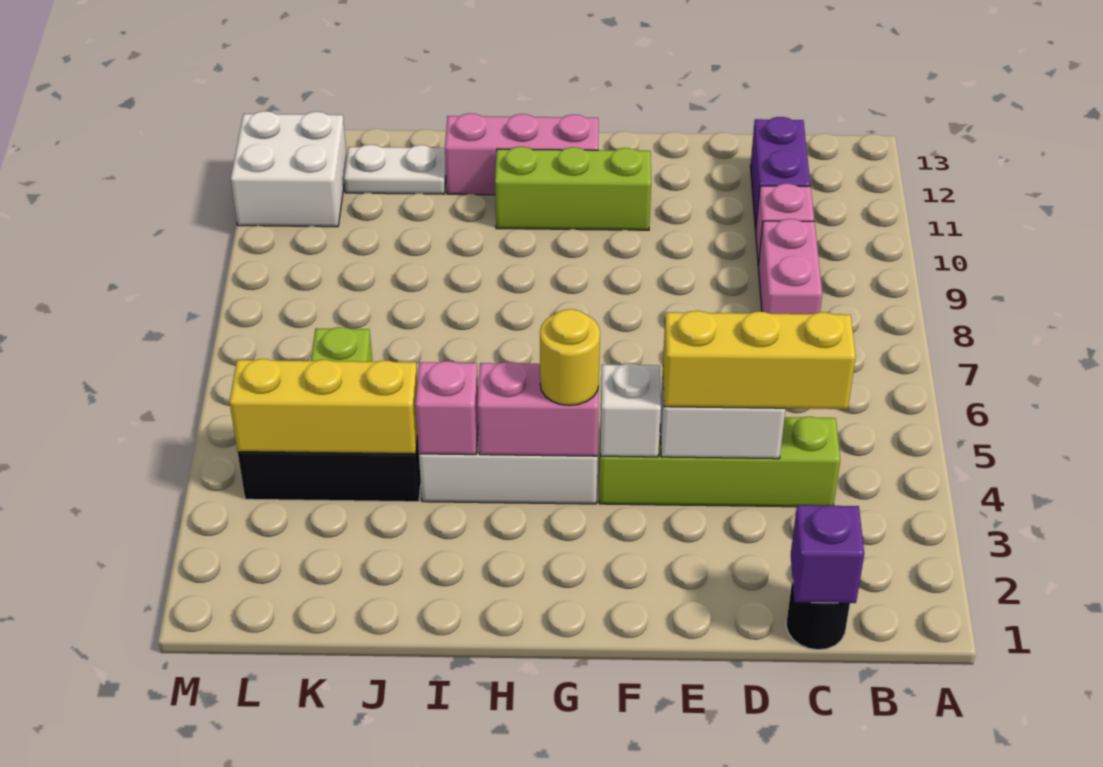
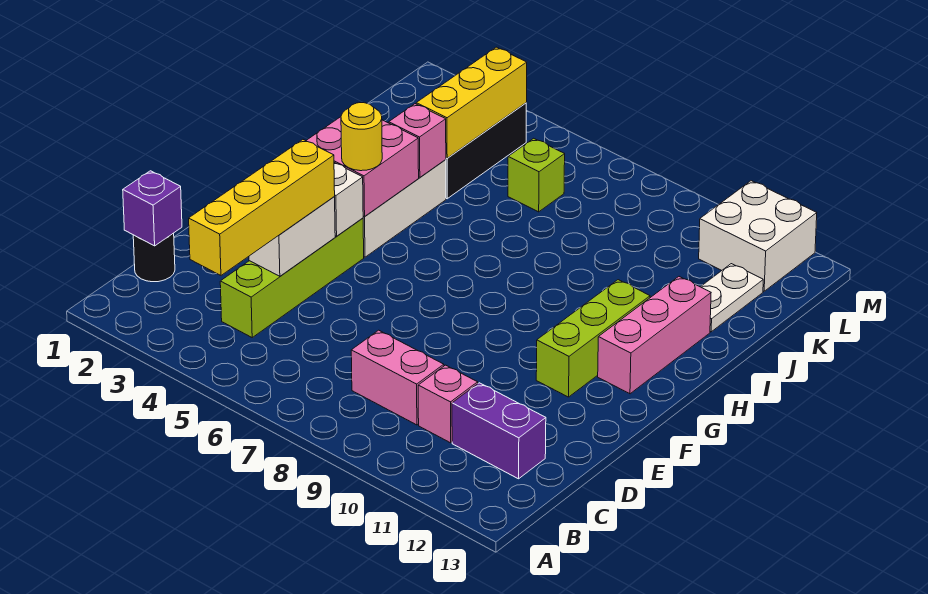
yellow brick C4:E4 level 3 -> yellow brick B4:E4 level 3
pink brick G4:H4 level 2 -> pink brick G3:H4 level 2

